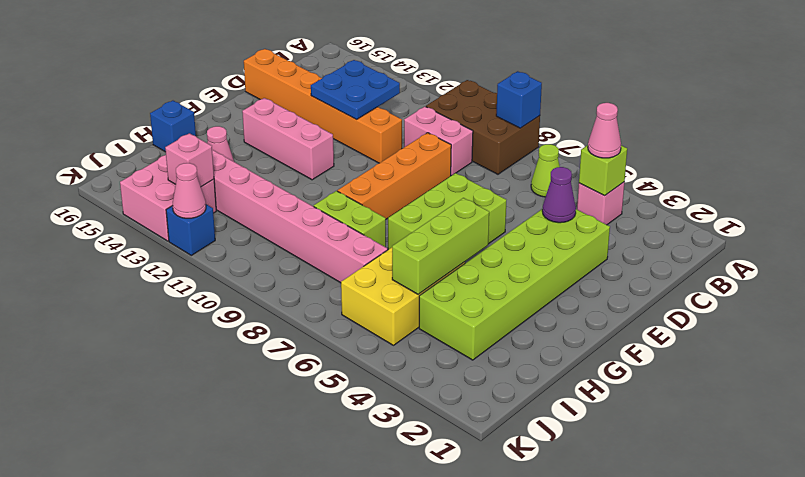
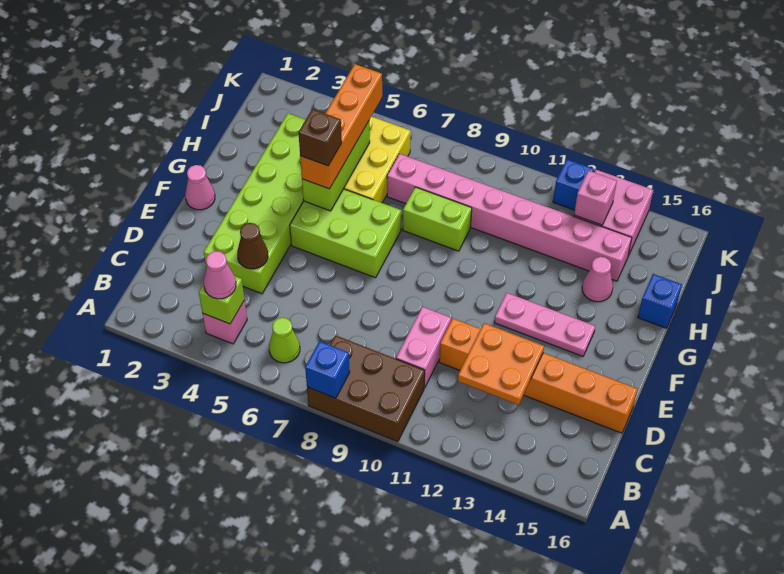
pink brick C9:C10 level 1 -> pink brick C10:D10 level 1
blue plate C12:D13 level 2 -> orange plate C12:D13 level 2
purple cone D4 level 2 -> brown cone D4 level 2
orange brick D9:G9 level 1 -> orange brick G5:J5 level 3
lime brick E6:G7 level 1 -> lime brick F5:G7 level 1
pink brick F12:F14 level 1 -> pink plate F12:F14 level 1
none -> brown brick G5 level 4
pink cone K12 level 2 -> pink cone F1 level 1

